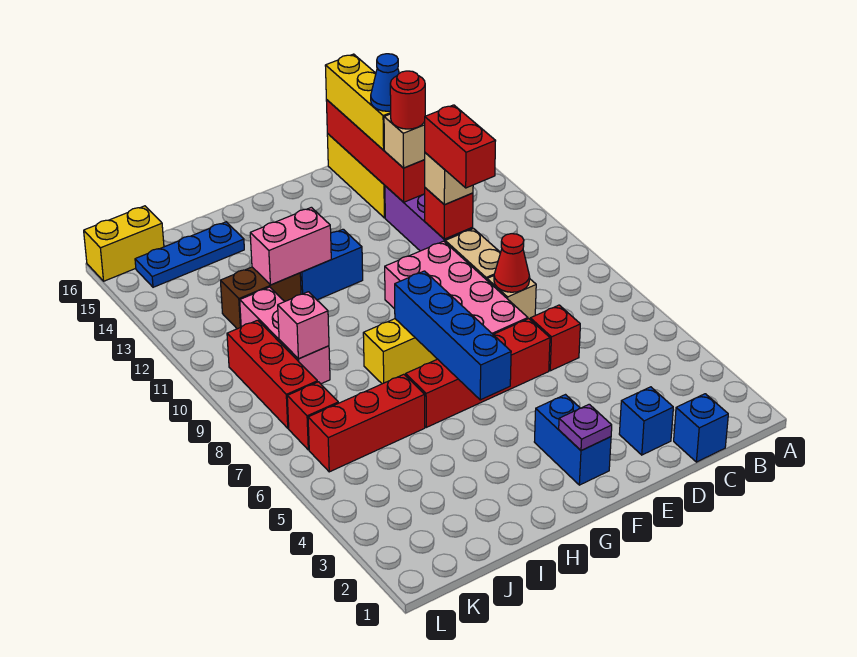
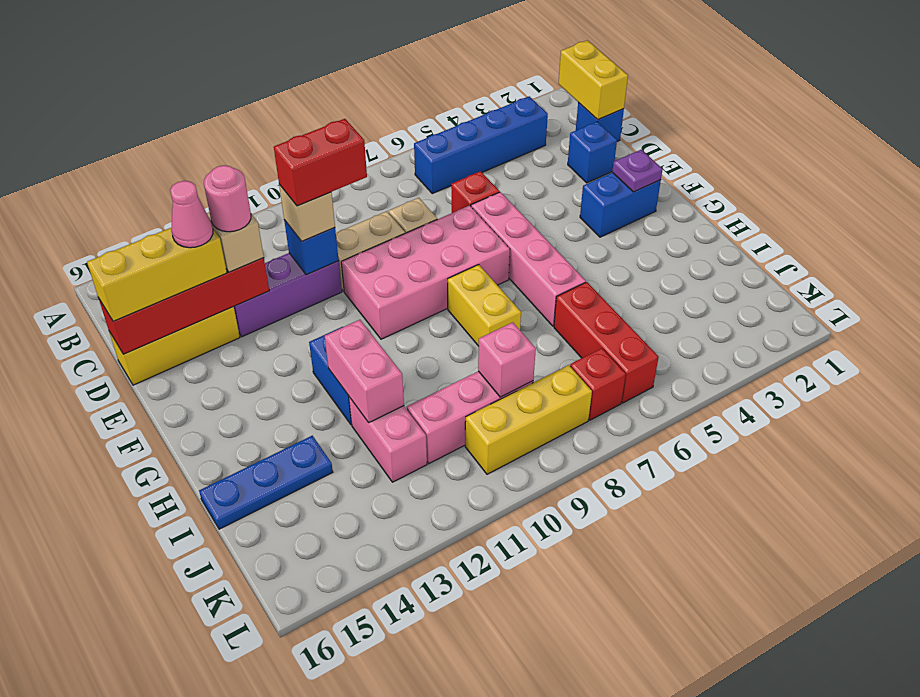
red cone D8 level 2 -> none
red brick D11 level 2 -> blue brick D11 level 2
red round brick D13 level 4 -> pink round brick D13 level 4
blue cone D14 level 4 -> pink cone D14 level 4
red brick E6:H6 level 1 -> pink brick E6:H6 level 1
blue brick G5:G8 level 2 -> blue brick B3:B6 level 1
brown brick I12:J12 level 1 -> pink brick I12:J12 level 1
blue plate I15:K15 level 1 -> blue plate I14:I16 level 1
red brick K8:K10 level 1 -> yellow brick K8:K10 level 1
yellow brick K16:L16 level 1 -> yellow brick B1:C1 level 2

